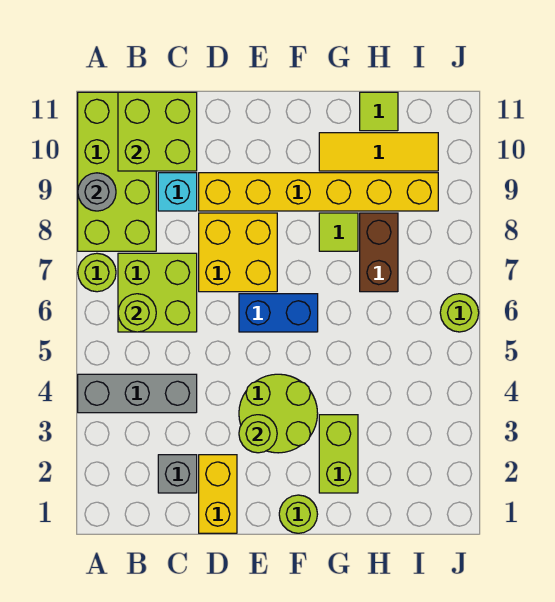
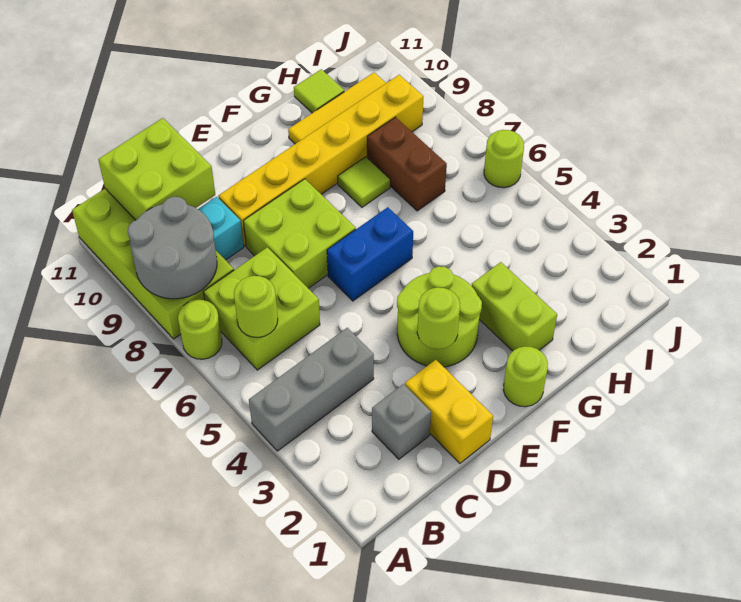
grey round brick A9 level 2 -> grey round brick A8:B9 level 2
yellow brick D7:E8 level 1 -> lime brick D7:E8 level 1

